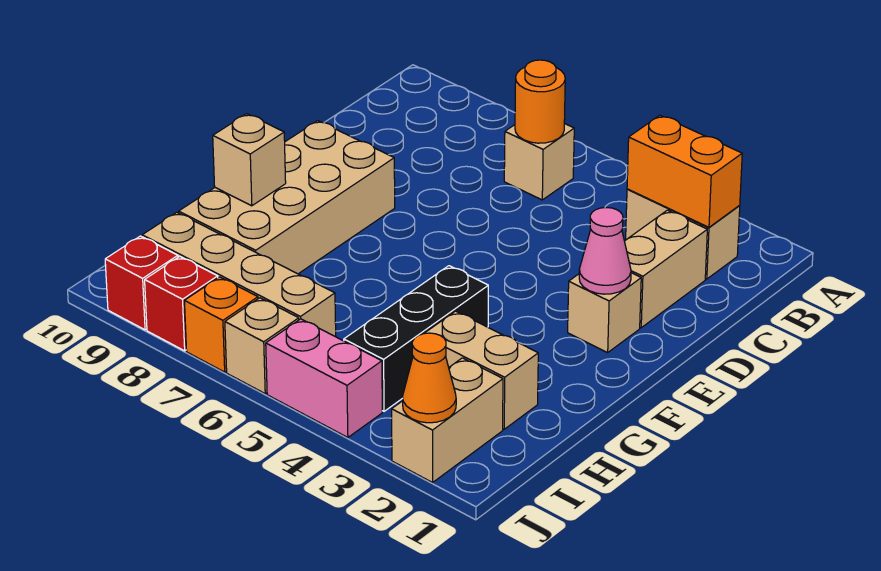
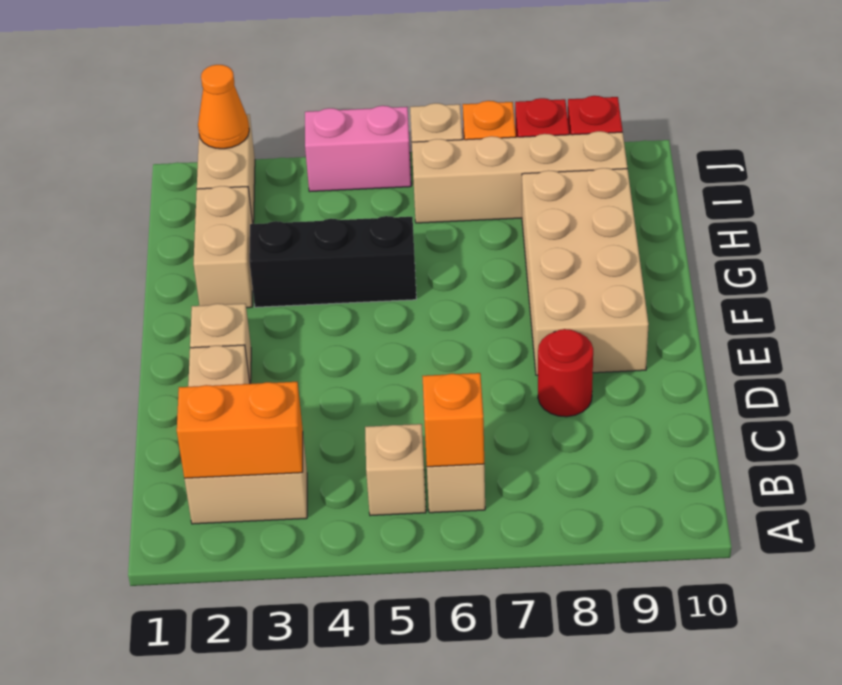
orange round brick B6 level 2 -> orange brick B6 level 2
none -> red round brick D8 level 1
pink cone E2 level 2 -> none
black brick G4:I4 level 1 -> black brick G3:G5 level 1
tan brick G9 level 2 -> tan brick B5 level 1
tan brick H2:H3 level 1 -> tan brick G2:H2 level 1

